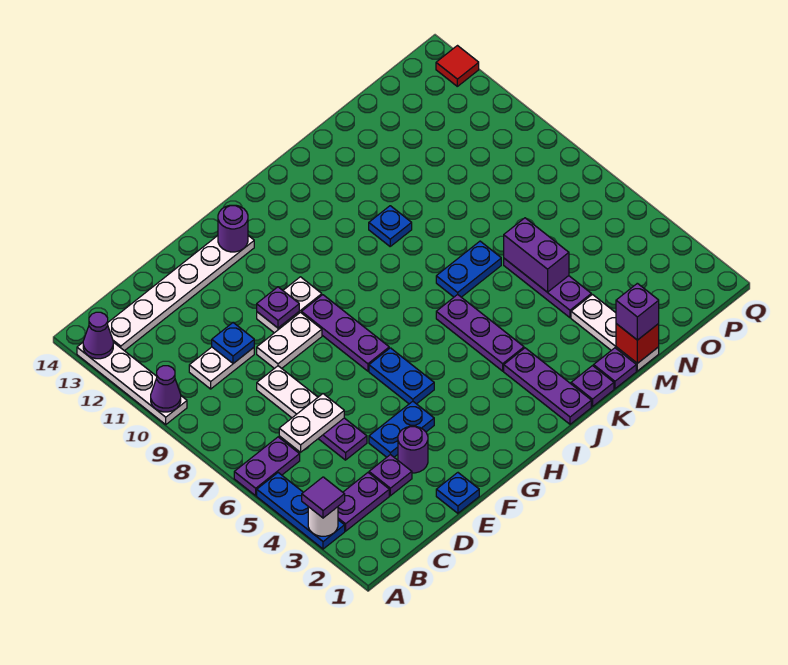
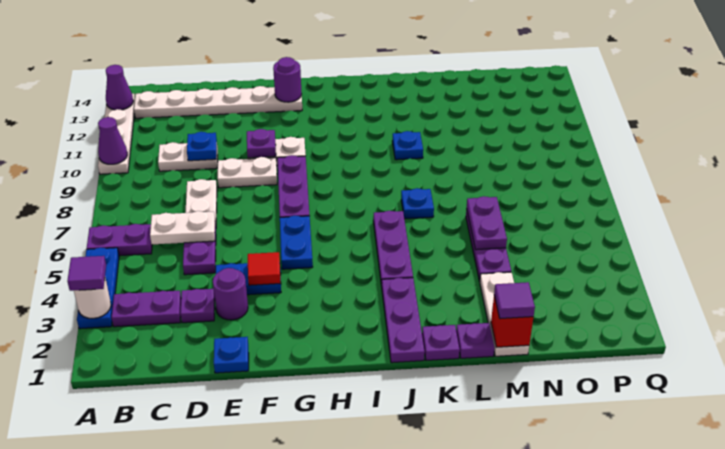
blue plate K7:L7 level 1 -> blue plate K7 level 1
purple brick M1 level 3 -> purple tile M1 level 3
purple brick M5:M6 level 2 -> purple plate M5:M6 level 2
red tile Q13 level 1 -> red tile F4 level 2

